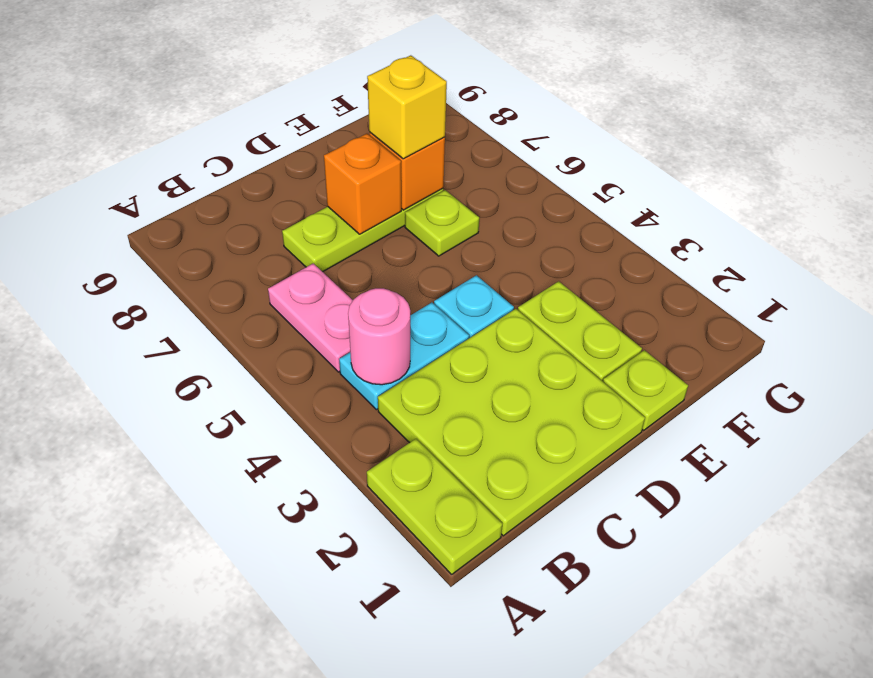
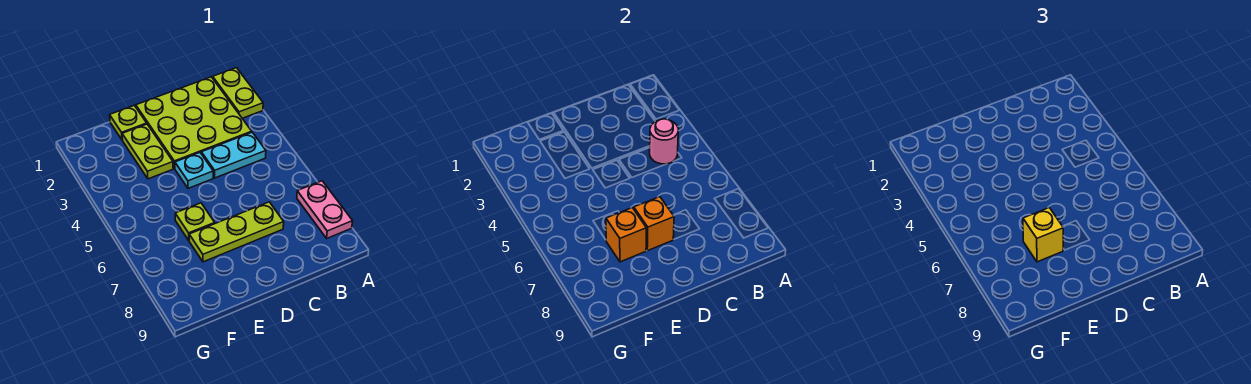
pink plate B5:B6 level 1 -> pink plate A7:A8 level 1

